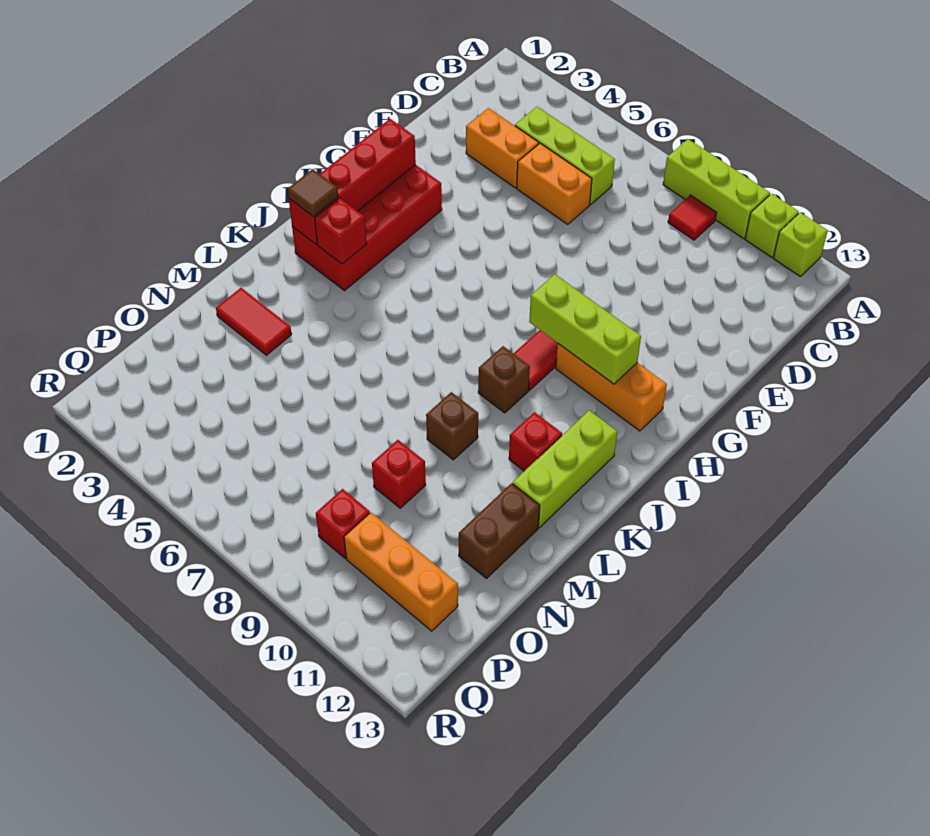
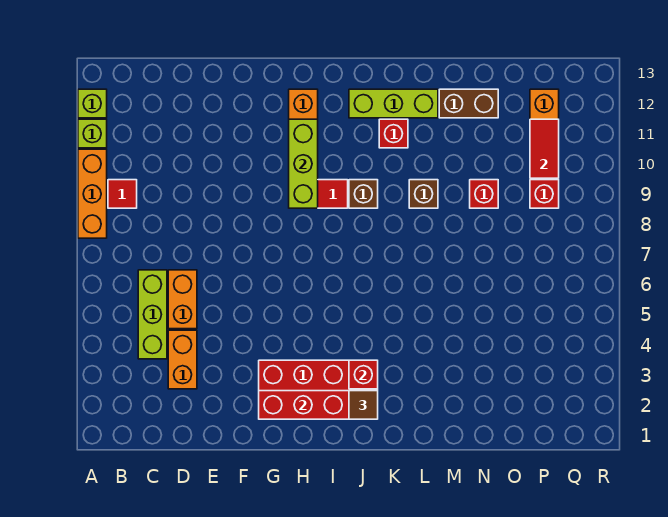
lime brick A8:A10 level 1 -> orange brick A8:A10 level 1
red tile M2:M3 level 1 -> red tile P10:P11 level 2

